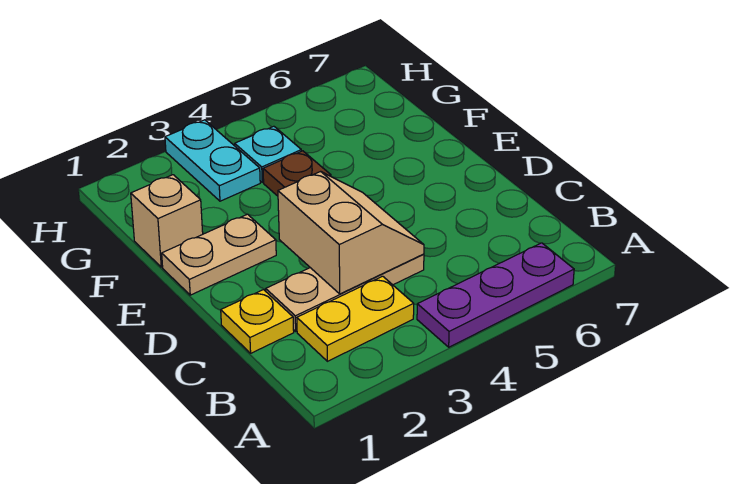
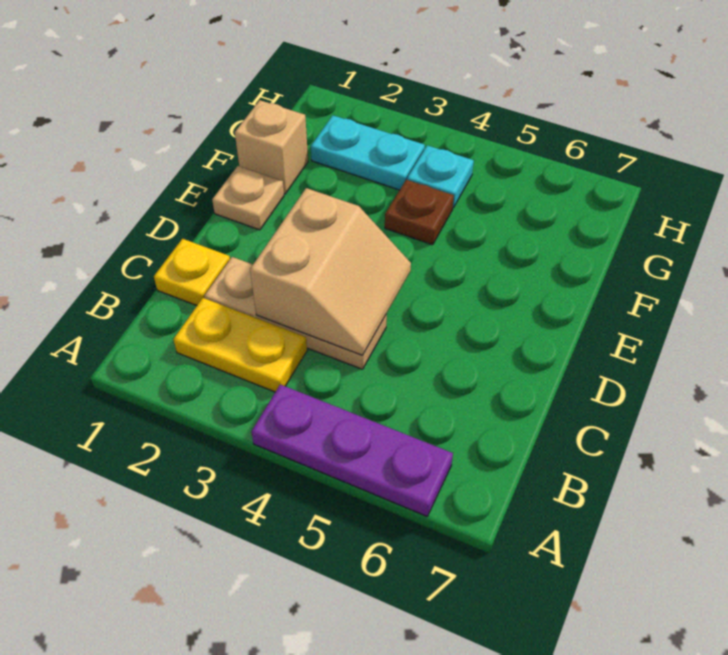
tan plate E1:E2 level 1 -> tan plate E1 level 1
cyan plate G3:H3 level 1 -> cyan plate G2:G3 level 1

